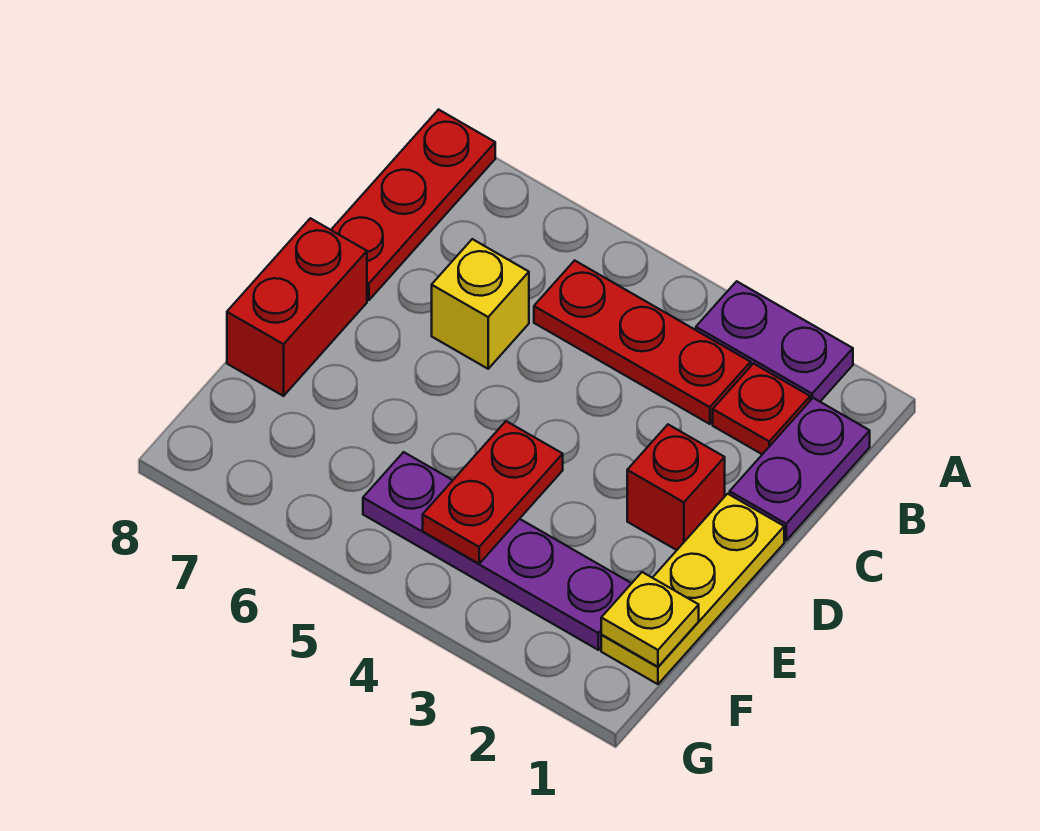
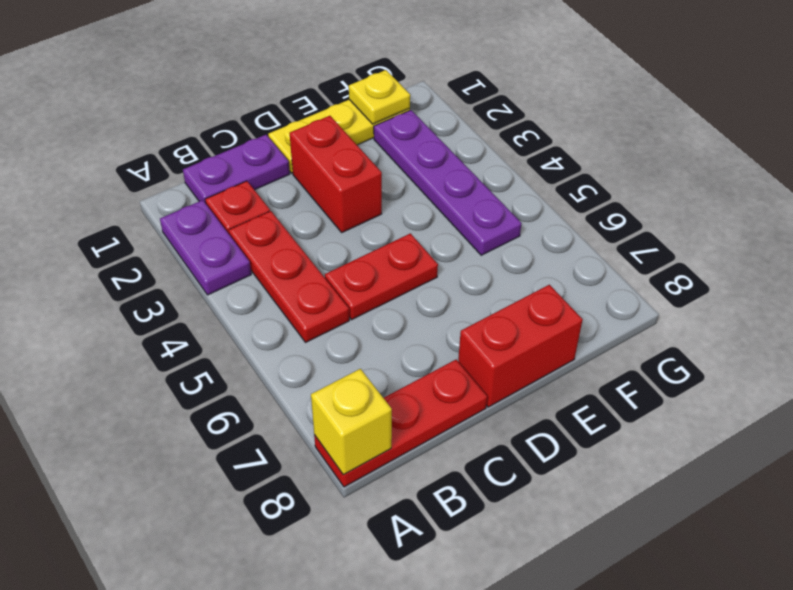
yellow brick C6 level 1 -> yellow brick A8 level 2
red brick D2 level 1 -> red brick D2:D3 level 1
red plate E4:F4 level 2 -> red plate C5:D5 level 1

